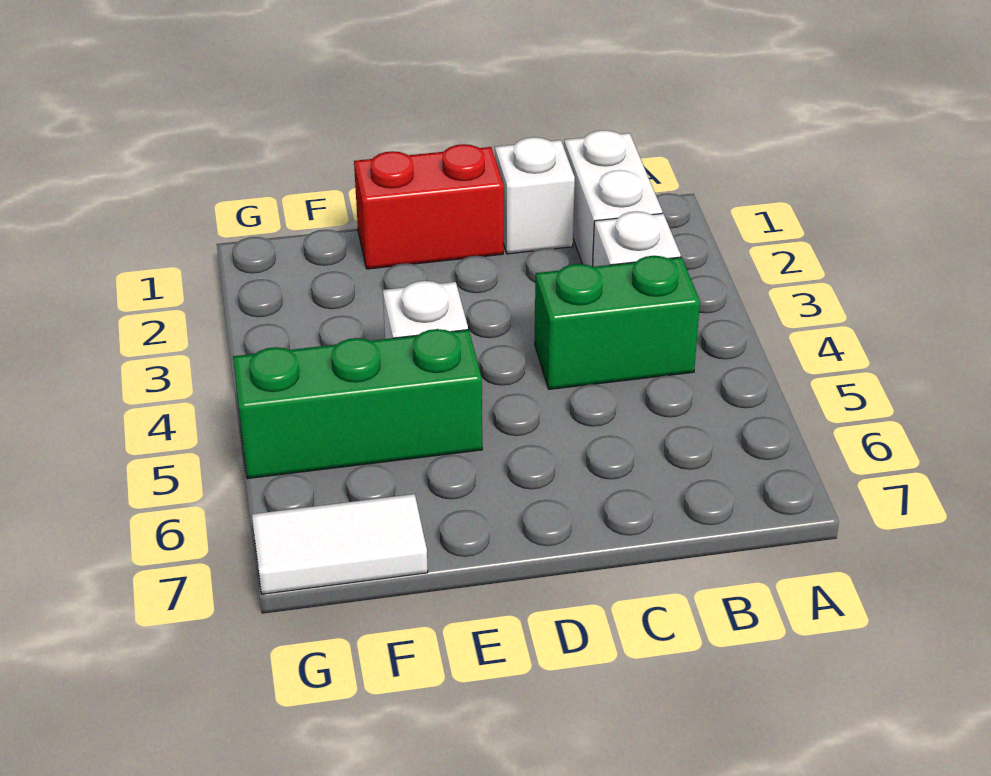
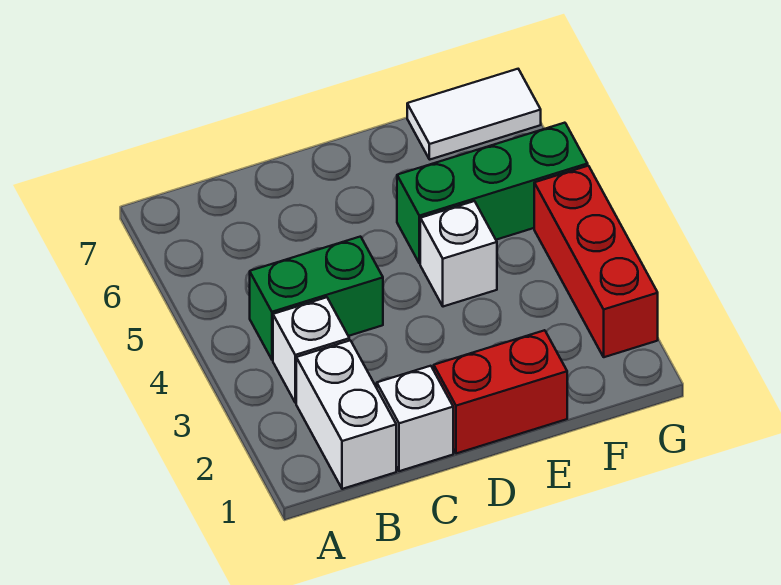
none -> red brick G2:G4 level 1

